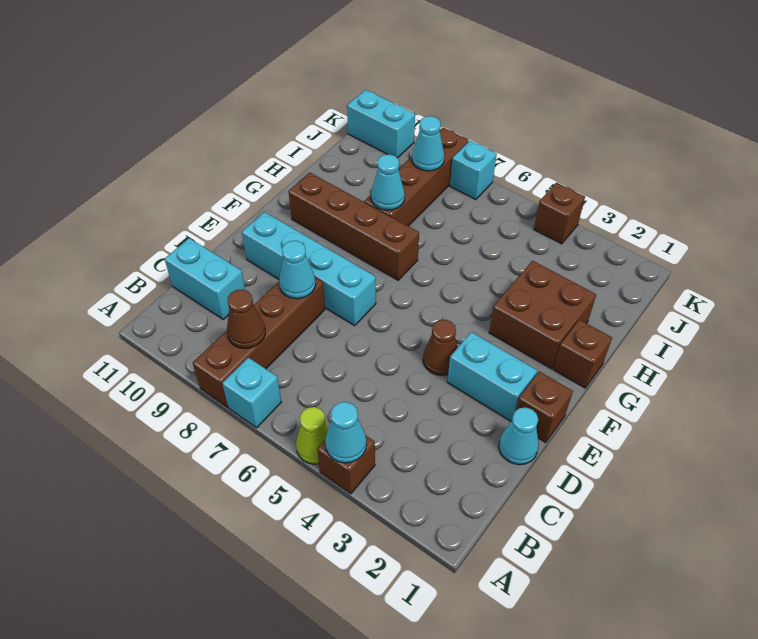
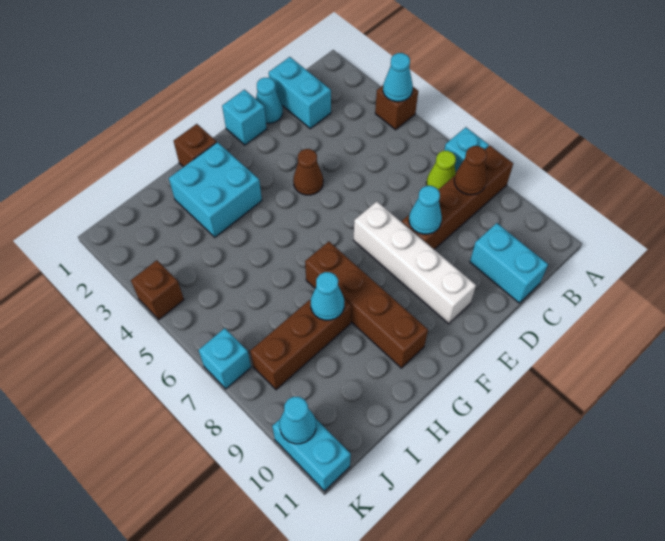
lime cone A5 level 1 -> lime cone B7 level 1
brown brick E1 level 1 -> cyan brick E1 level 1
cyan brick E2:E3 level 1 -> cyan brick C1:C2 level 1
cyan brick E7:E10 level 1 -> white brick E7:E10 level 1
brown brick G2:H3 level 1 -> cyan brick G2:H3 level 1
brown brick H8:K8 level 1 -> brown brick H8:J8 level 1
cyan cone J8 level 2 -> cyan cone K10 level 2

